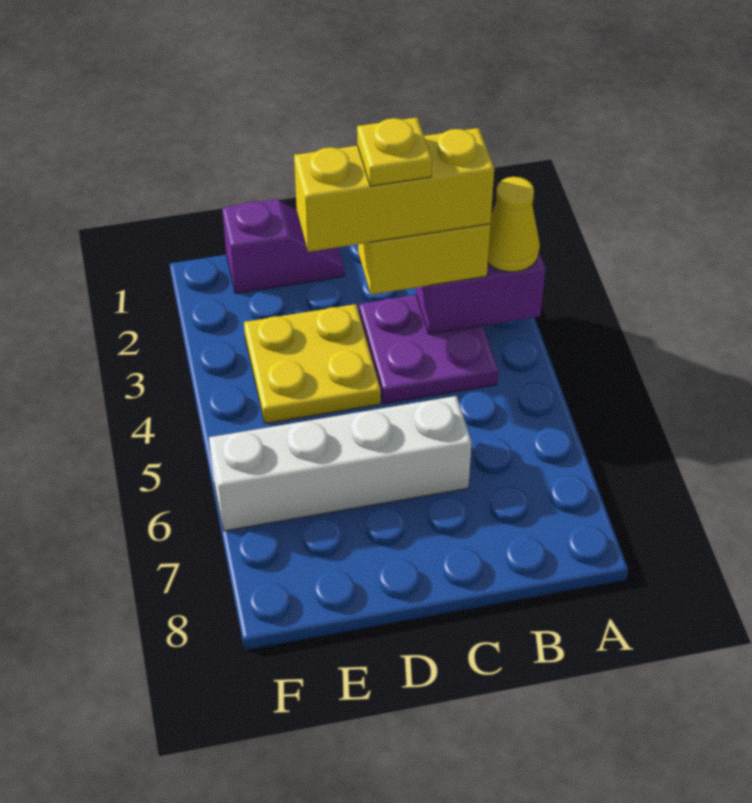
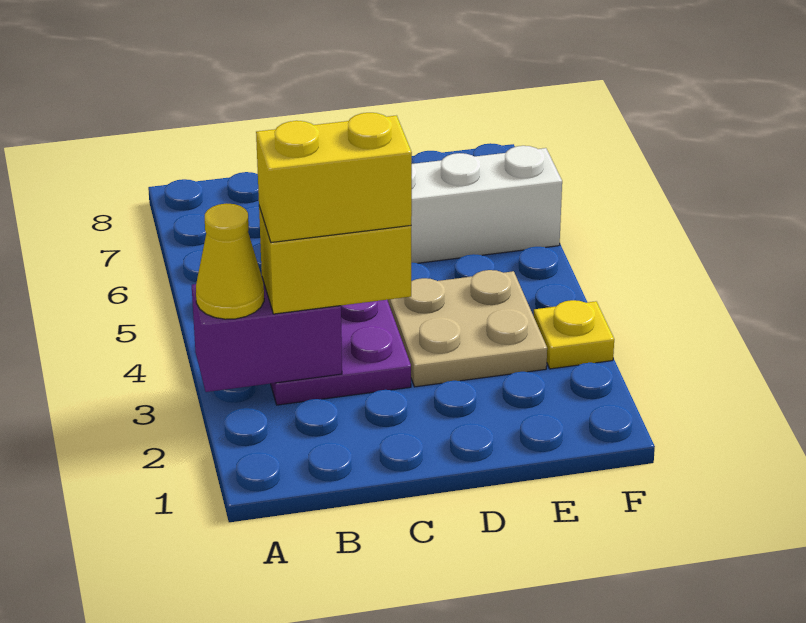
yellow brick B3:D3 level 4 -> yellow brick B3:C3 level 4
yellow plate C3 level 5 -> yellow plate F3 level 1
purple slope D1:E1 level 1 top E -> none
yellow plate D3:E4 level 1 -> tan plate D3:E4 level 1

